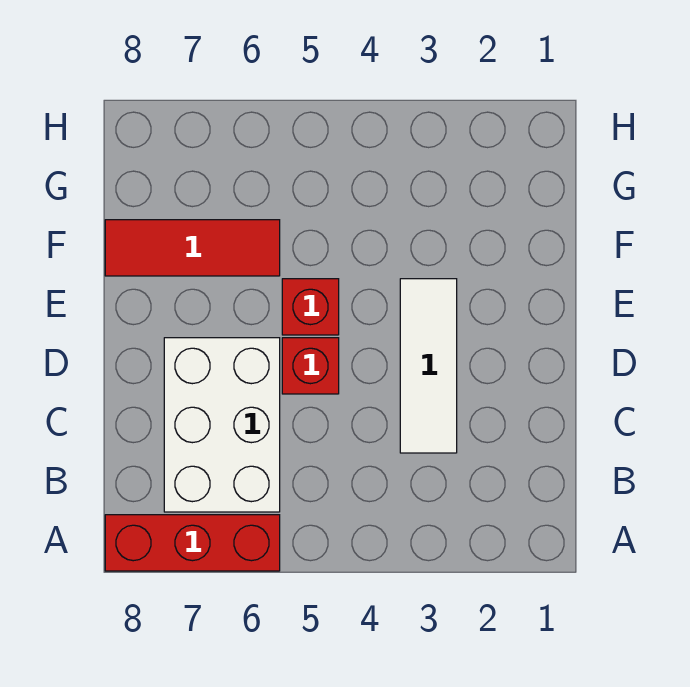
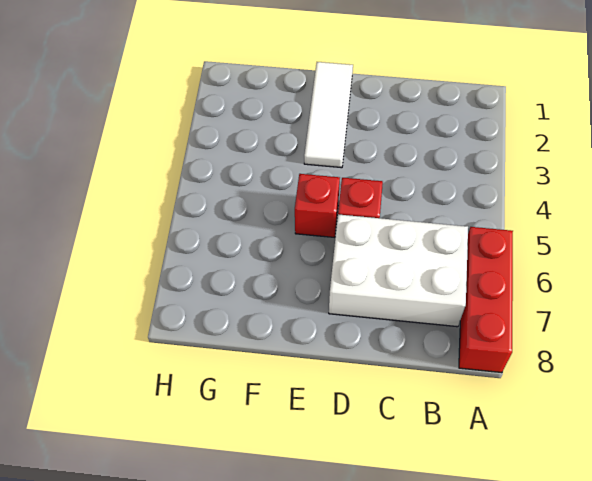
white tile C3:E3 level 1 -> white tile E1:E3 level 1
red tile F6:F8 level 1 -> none

